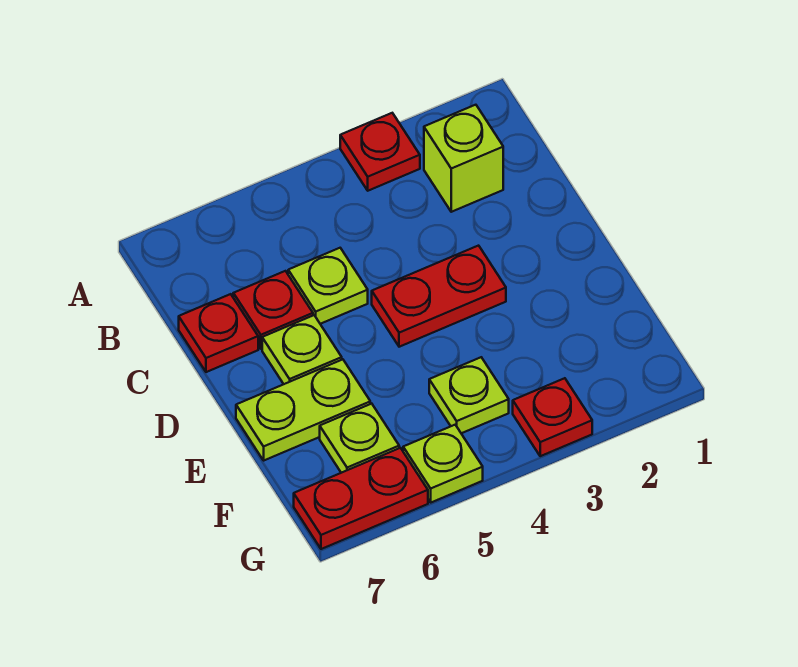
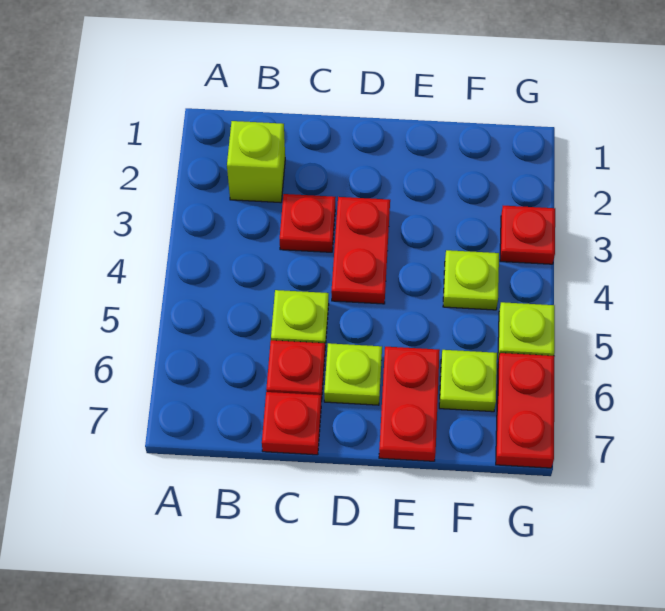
red plate A3 level 1 -> red plate C3 level 1
lime plate E6:E7 level 1 -> red plate E6:E7 level 1

